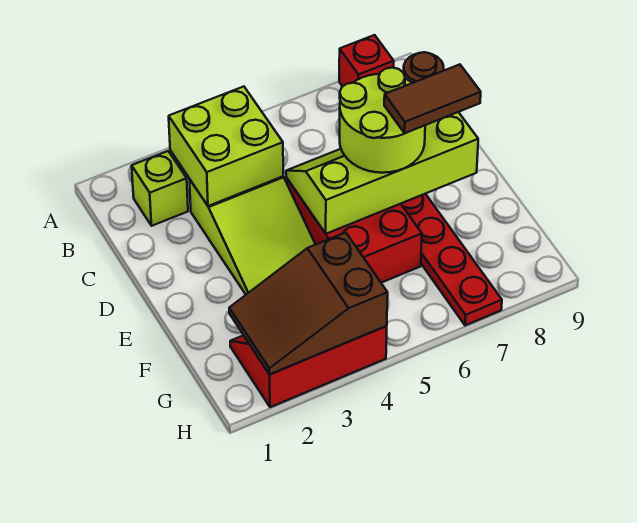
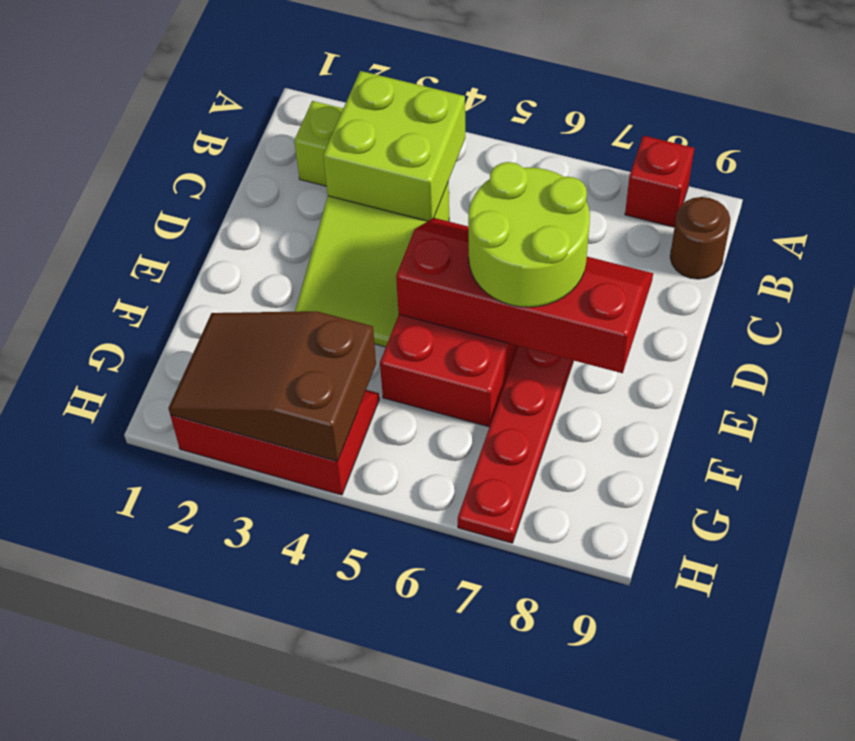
lime slope D5:E8 level 2 top E -> red slope D5:E8 level 2 top E
brown tile E7:E8 level 4 -> none

